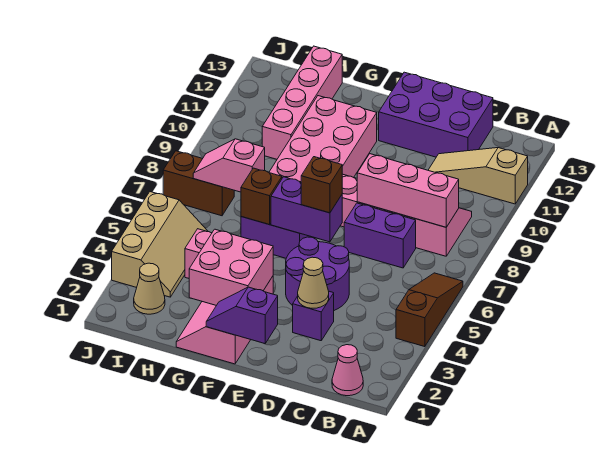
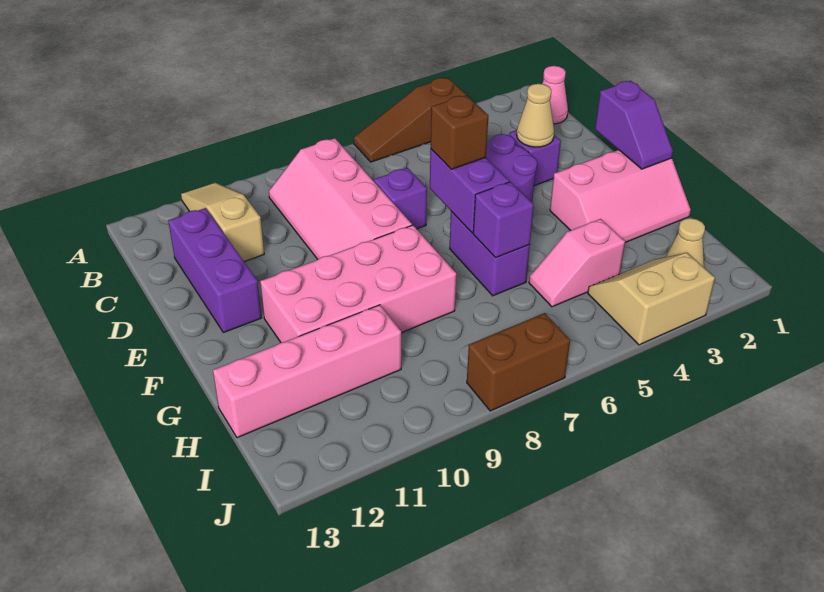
tan slope A11:C11 level 1 top A -> tan slope A11:C11 level 1 top C
pink brick B8:D8 level 2 -> none
purple brick C7:D7 level 1 -> purple brick D7 level 1
purple brick C12:E13 level 1 -> purple brick C12:E12 level 1
pink brick F2:G3 level 2 -> none
brown brick G6 level 2 -> purple brick G6 level 2
pink slope H7:I7 level 2 top H -> none
tan slope I3:J5 level 1 top J -> tan slope I3:J4 level 1 top J
brown brick I7:J7 level 1 -> brown brick J7:J8 level 1

